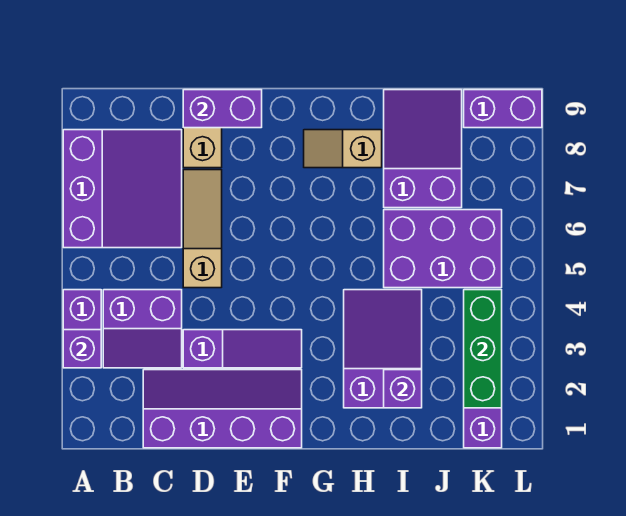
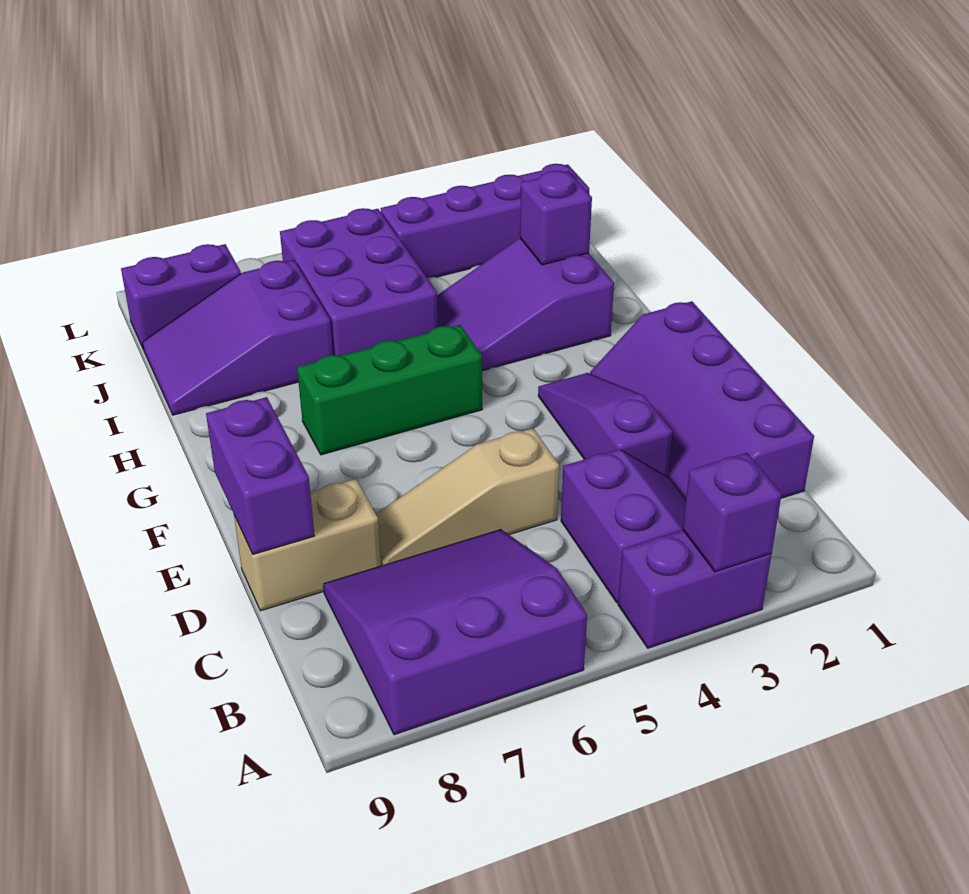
tan slope G8:H8 level 1 top H -> none
green brick K2:K4 level 2 -> green brick G5:G7 level 1
purple brick K9:L9 level 1 -> purple brick K8:K9 level 1

